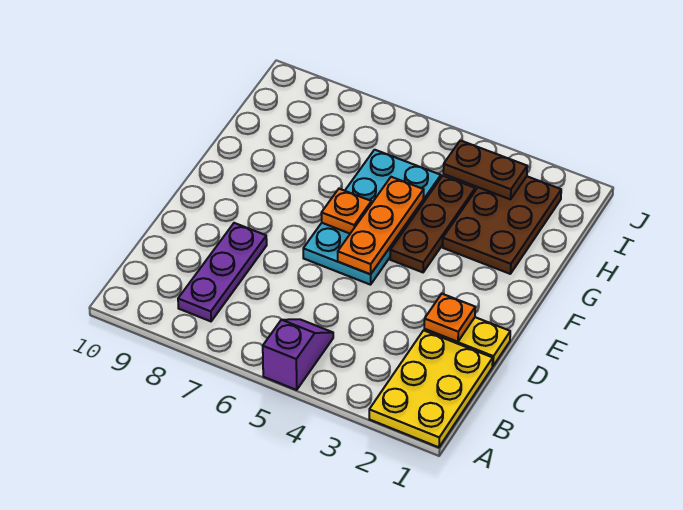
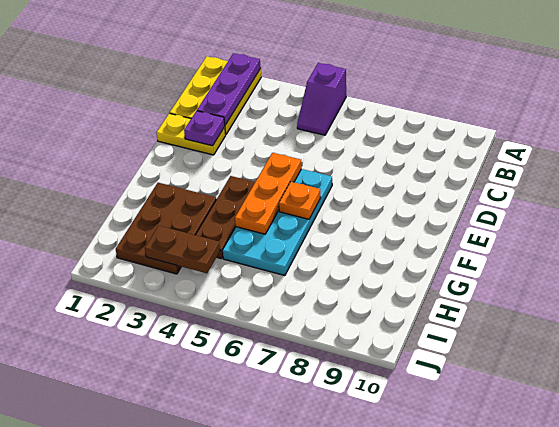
purple plate B8:D8 level 1 -> purple plate A2:C2 level 2
orange plate D2 level 2 -> purple plate D2 level 2

